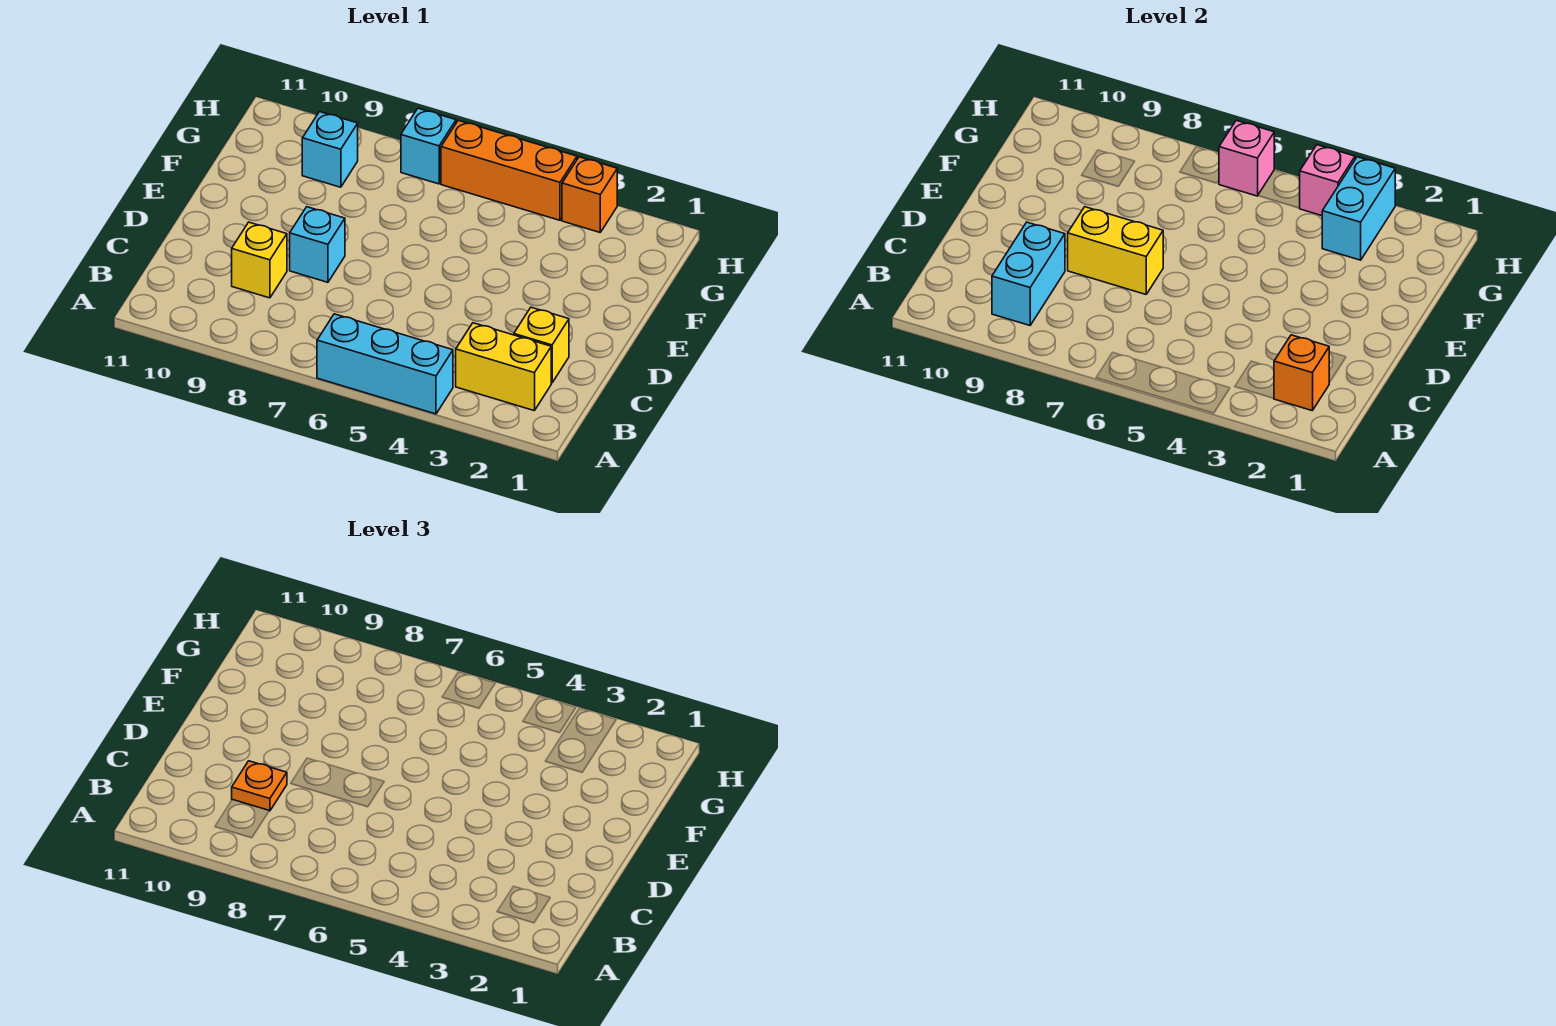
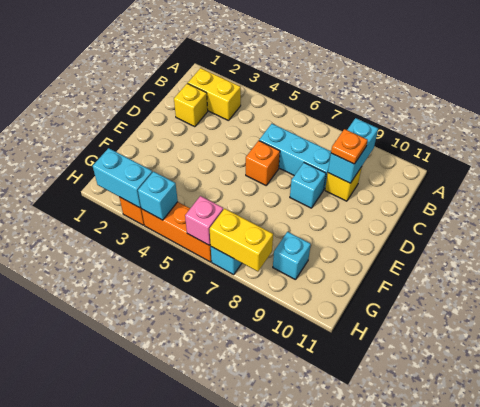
cyan brick A4:A6 level 1 -> cyan brick C6:C8 level 1
orange brick B2 level 2 -> orange brick D6 level 1
yellow brick D7:D8 level 2 -> yellow brick H7:H8 level 2
cyan brick G3:H3 level 2 -> cyan brick H2:H3 level 2
pink brick H4 level 2 -> cyan brick H4 level 2

